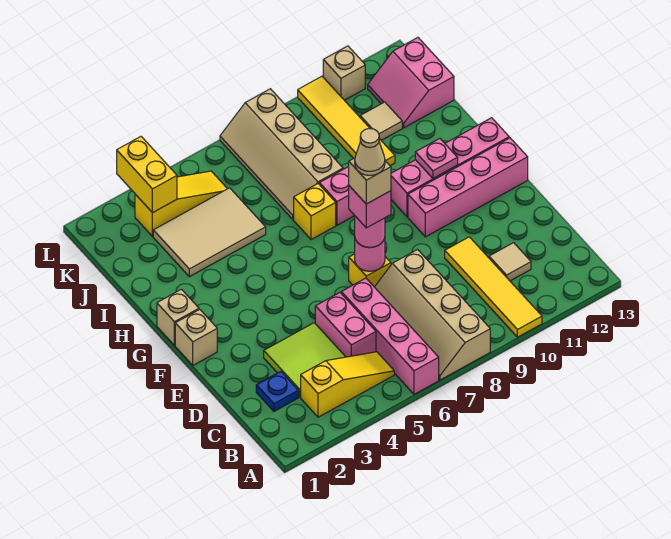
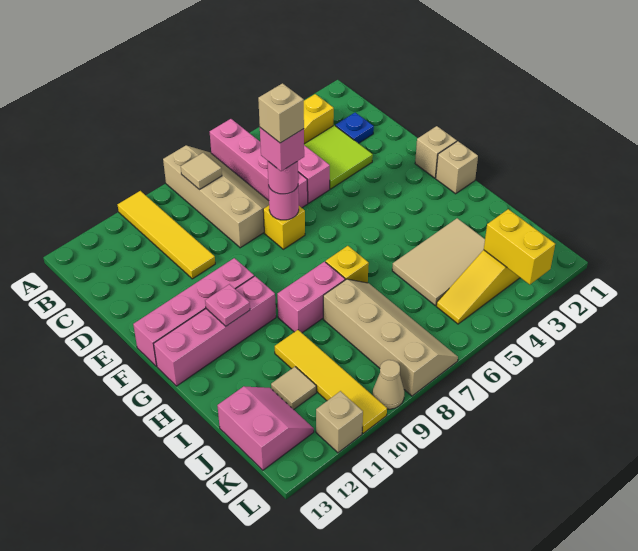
tan tile C11 level 1 -> tan tile B8 level 2
tan cone E7 level 6 -> tan cone L9 level 1

